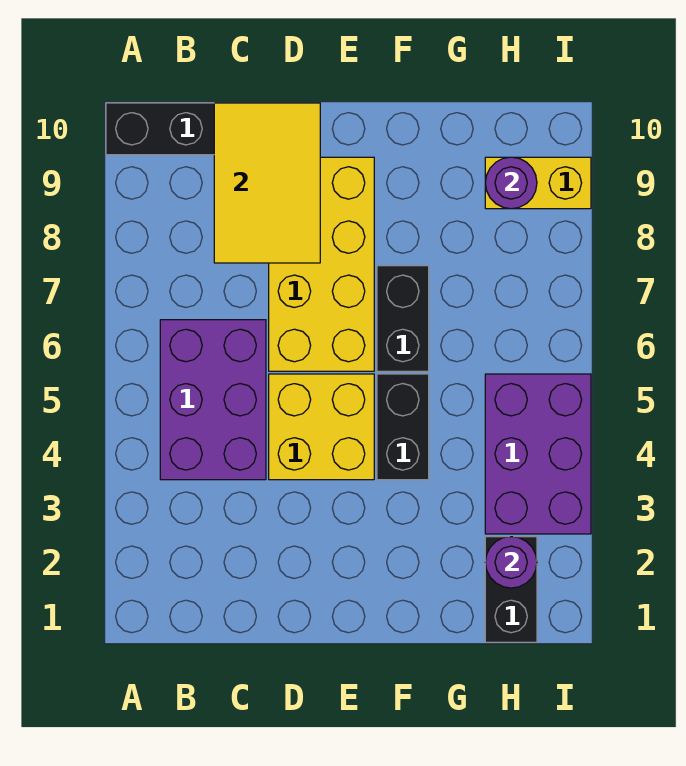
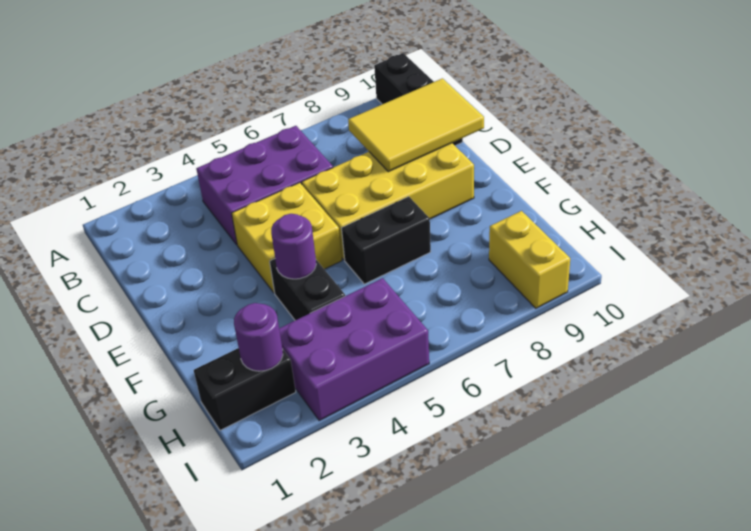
black brick F4:F5 level 1 -> black brick F4:G4 level 1
purple round brick H9 level 2 -> purple round brick F4 level 2

